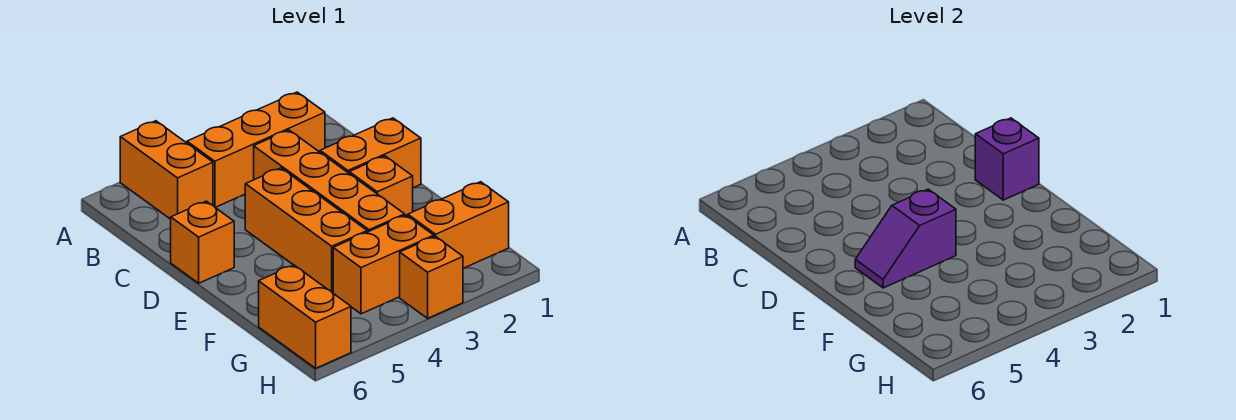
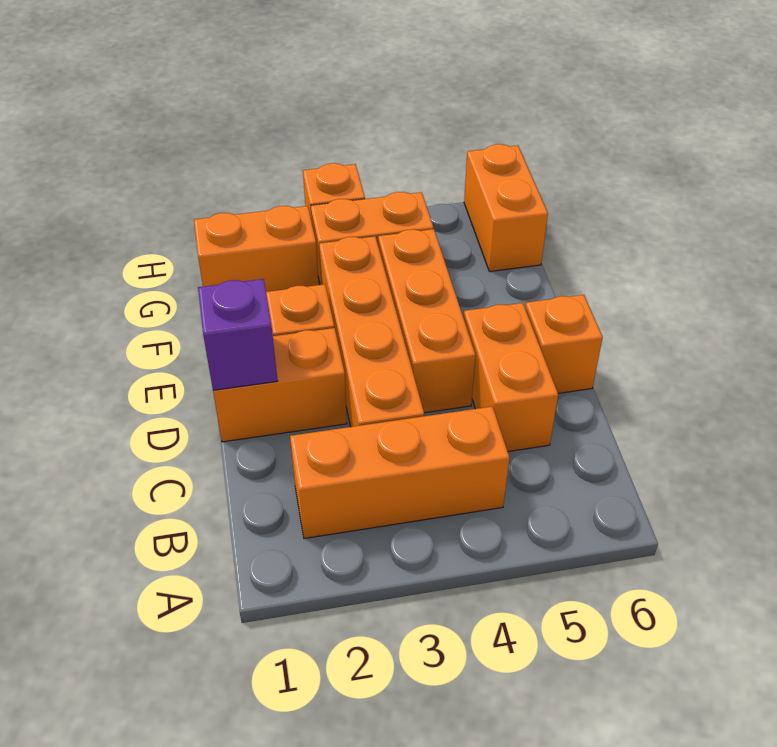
orange brick A5:B5 level 1 -> orange brick C5:D5 level 1
purple slope E4:E5 level 2 top 4 -> none

